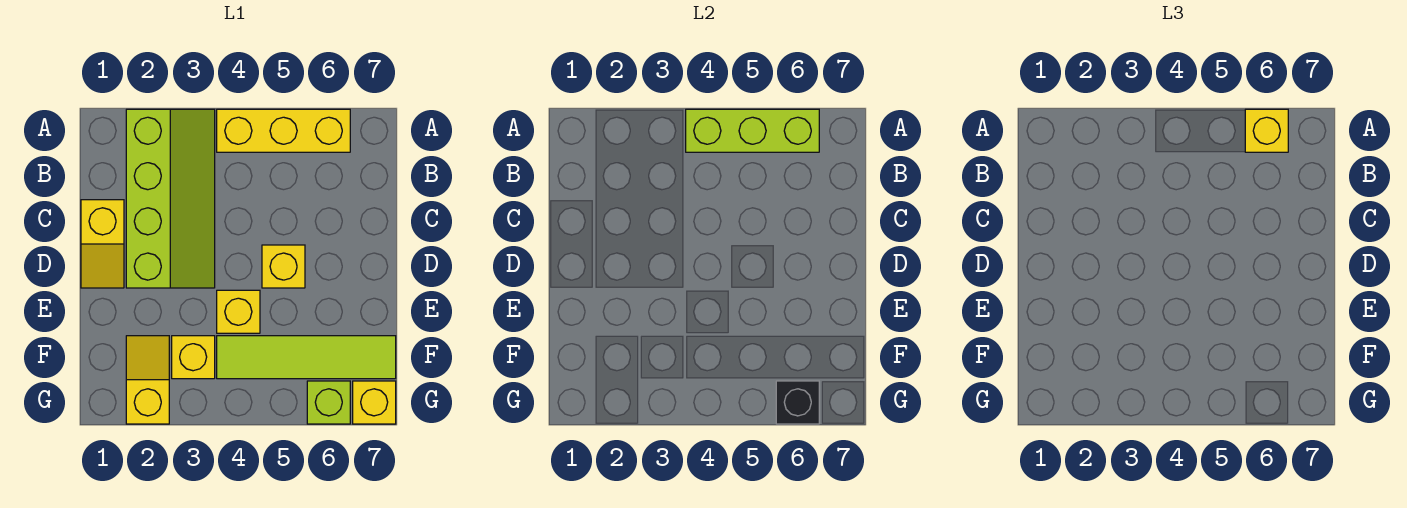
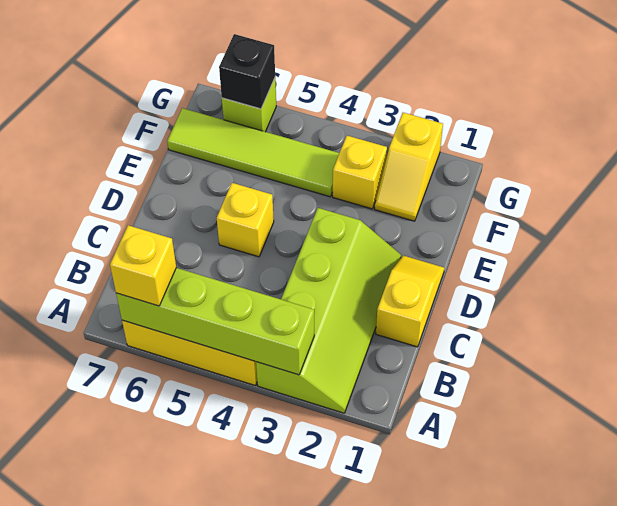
lime slope A2:D3 level 1 top 2 -> lime slope A2:D3 level 1 top 3
lime brick A4:A6 level 2 -> lime brick A3:A6 level 2
yellow brick E4 level 1 -> none
yellow brick G7 level 1 -> none

